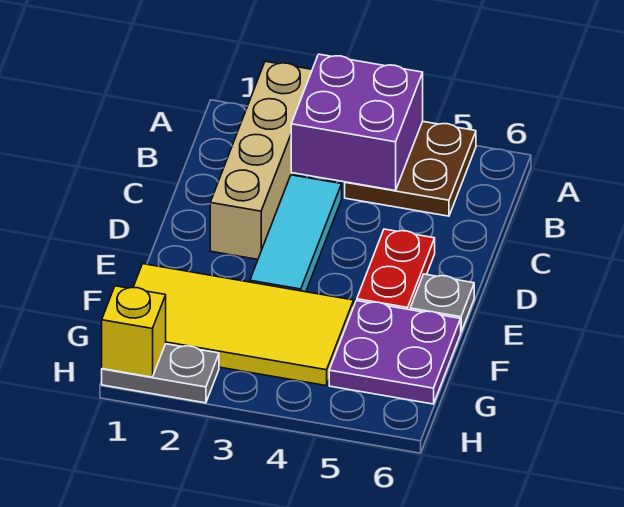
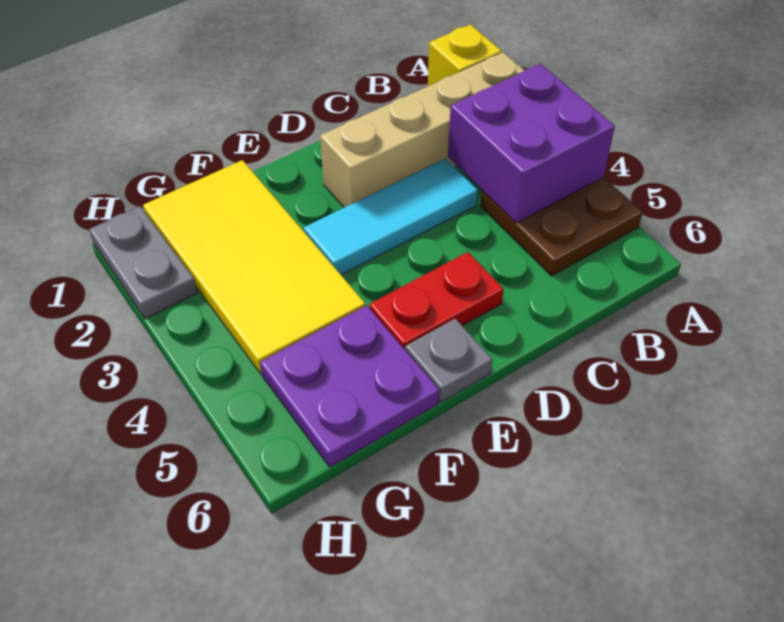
yellow brick H1 level 2 -> yellow brick A1 level 1

